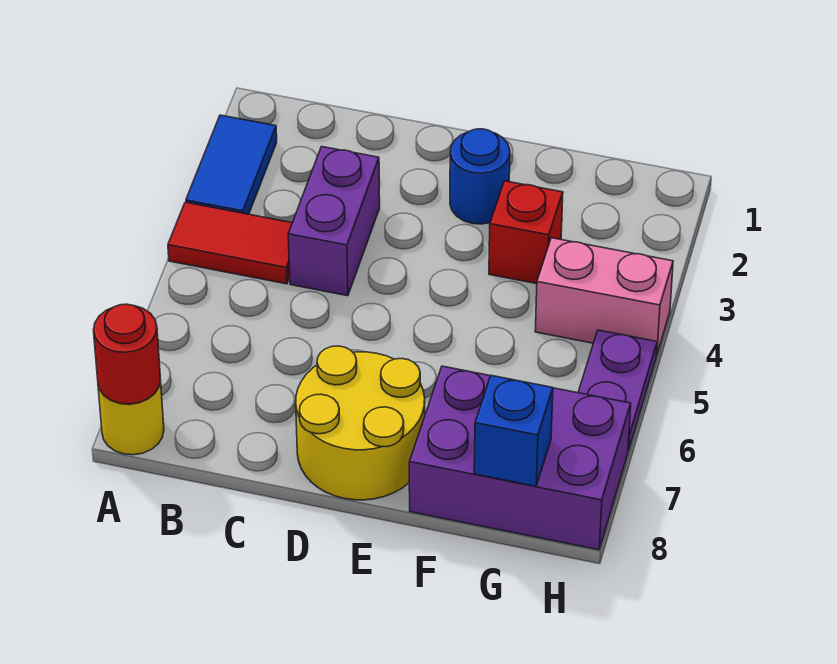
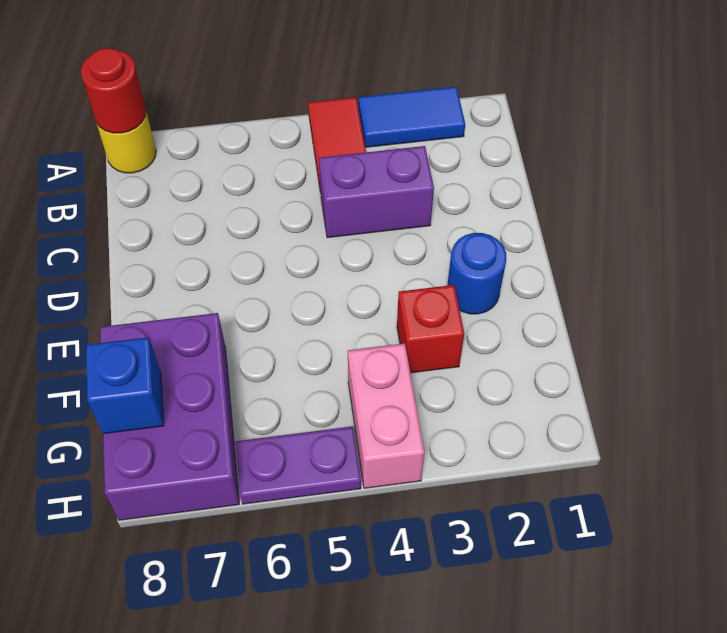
yellow round brick D7:E8 level 1 -> none

